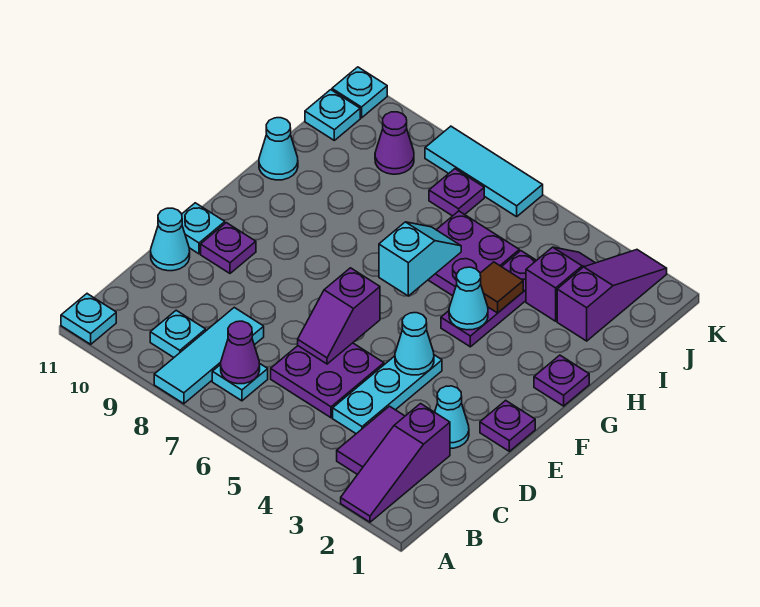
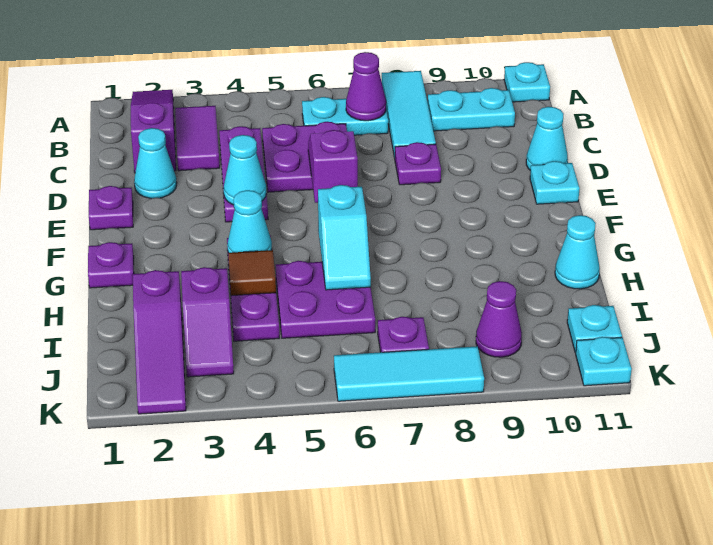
cyan plate B7 level 1 -> cyan plate B6:B7 level 1
cyan plate B9 level 1 -> cyan plate B9:B10 level 1
cyan plate C4:E4 level 1 -> purple plate C4:E4 level 1
purple plate E10 level 1 -> purple plate D8 level 1

